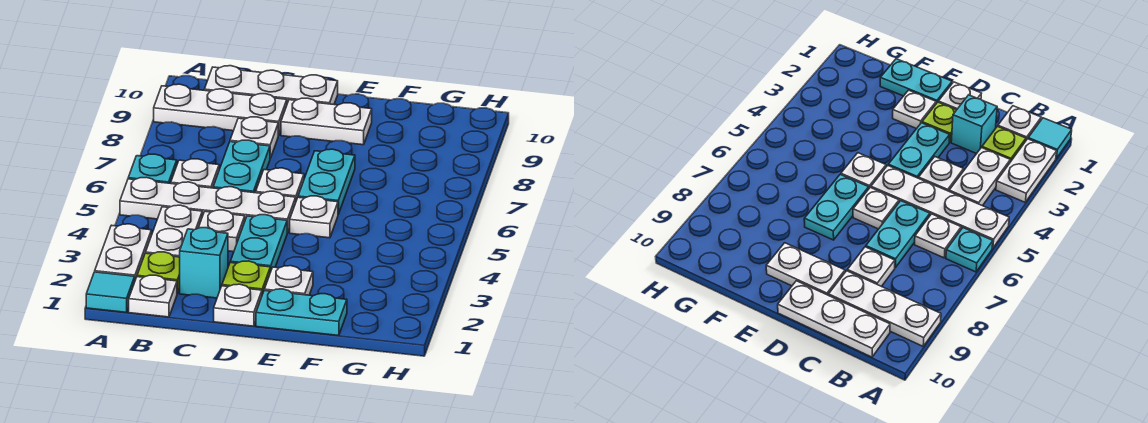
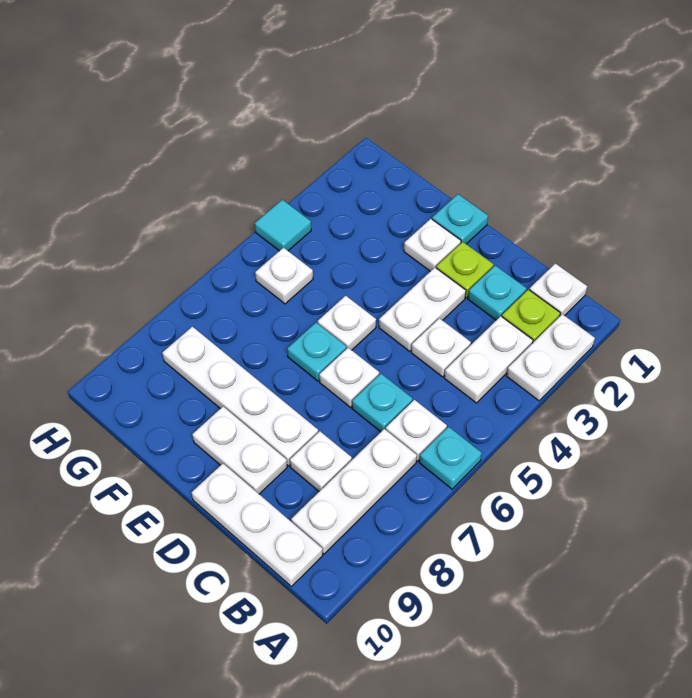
cyan tile A1 level 1 -> cyan tile H4 level 1
white plate A5:D5 level 1 -> white plate D8:G8 level 1
white plate A9:C9 level 1 -> white plate B7:B9 level 1
cyan brick C2 level 1 -> cyan plate C2 level 1
cyan plate C6:C7 level 1 -> cyan plate C6 level 1
white plate D1 level 1 -> white plate G5 level 1
cyan plate D3:D4 level 1 -> white plate D3:D4 level 1
cyan plate E1:F1 level 1 -> cyan plate E1 level 1
cyan plate E6:E7 level 1 -> cyan plate E6 level 1

